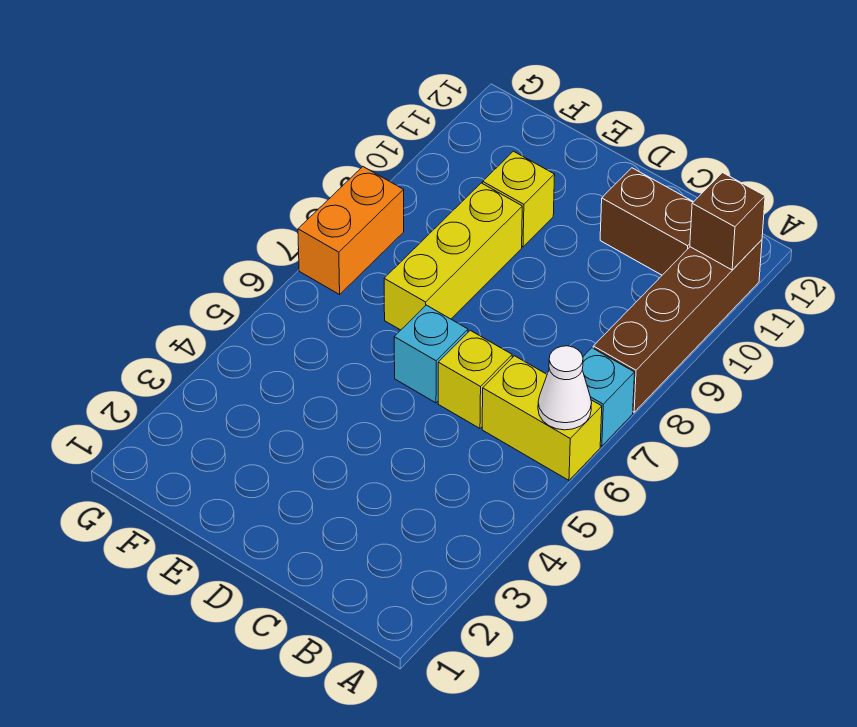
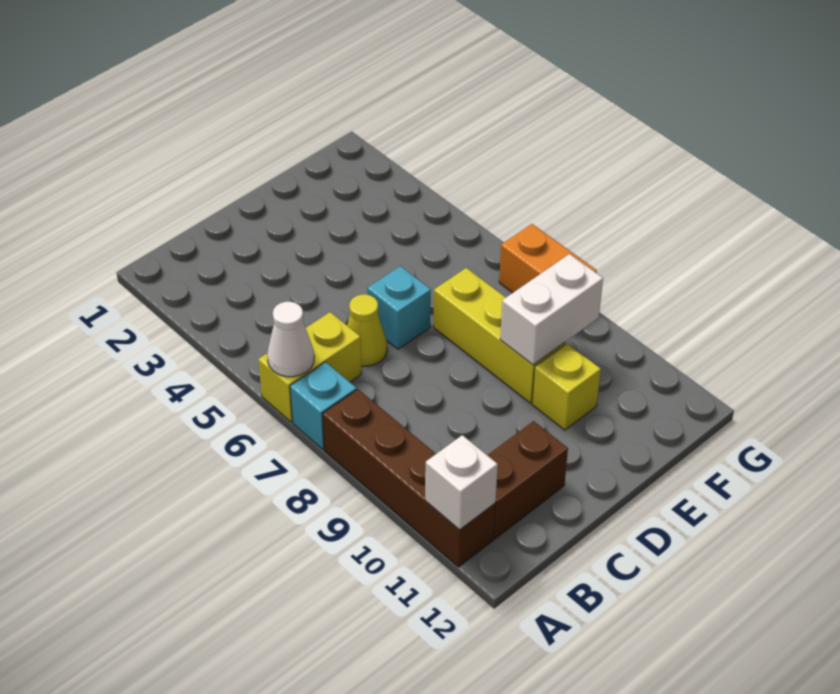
brown brick A11 level 2 -> white brick A11 level 2
yellow brick C6 level 1 -> yellow cone C6 level 1
none -> white brick E9:F9 level 2

